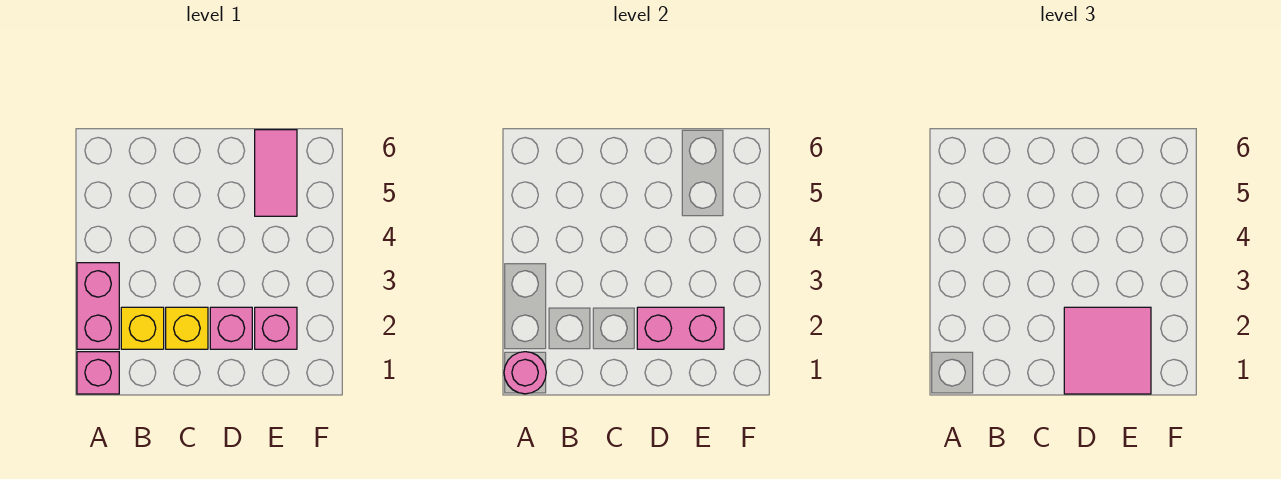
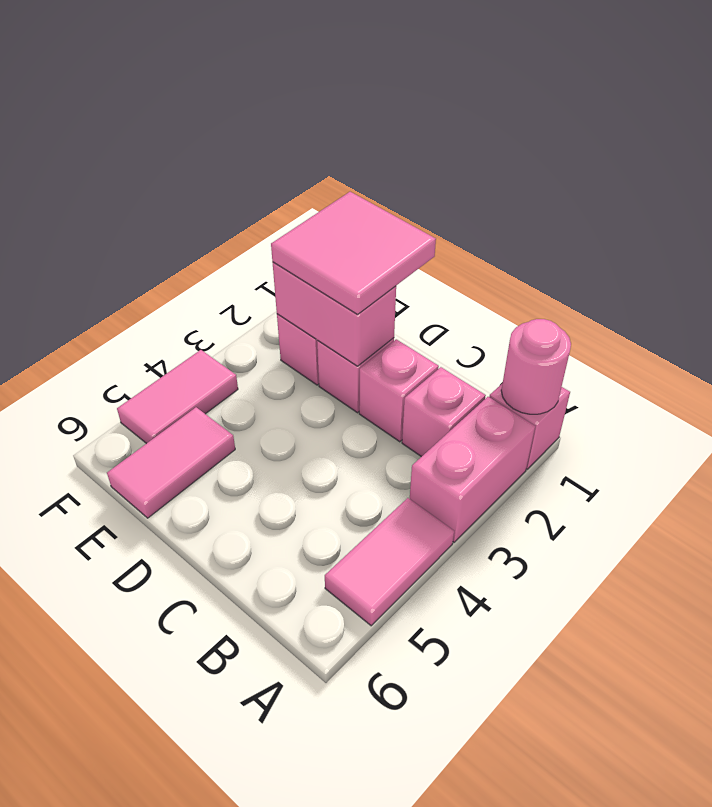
none -> pink tile A4:A5 level 1
yellow brick B2 level 1 -> pink brick B2 level 1
yellow brick C2 level 1 -> pink brick C2 level 1
none -> pink tile F4:F5 level 1

